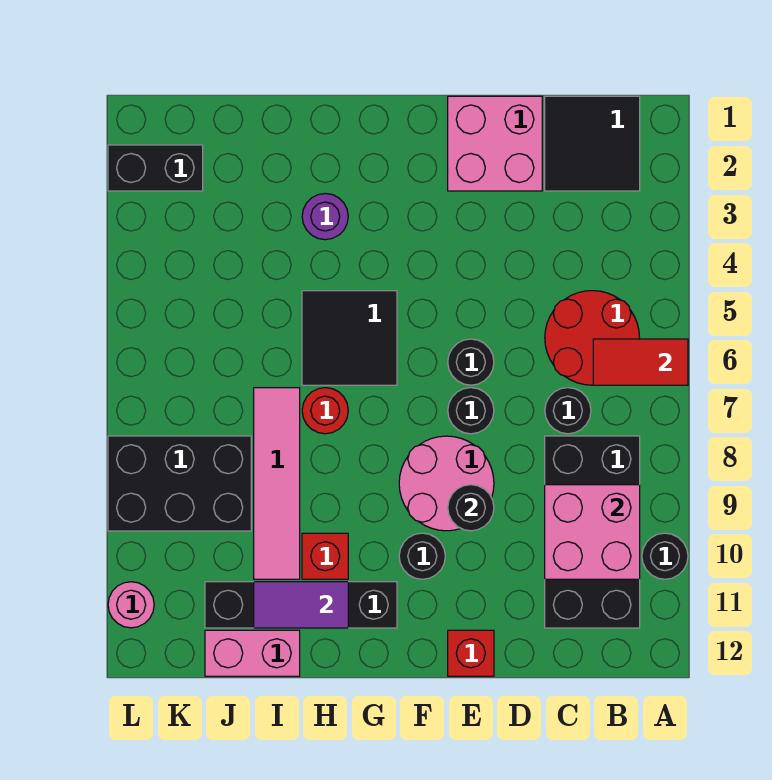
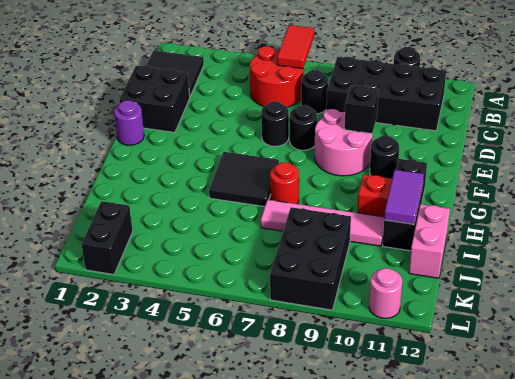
pink brick B9:C10 level 2 -> none
pink brick D1:E2 level 1 -> black brick D1:E2 level 1
black round brick E9 level 2 -> black brick E9 level 2
red brick E12 level 1 -> none
black brick G11:J11 level 1 -> black brick G11:I11 level 1
purple round brick H3 level 1 -> purple round brick F1 level 1

